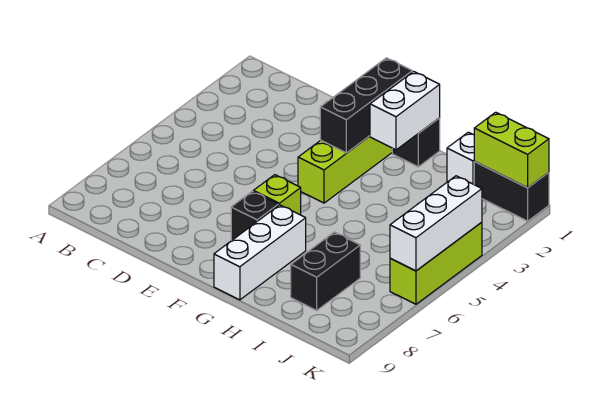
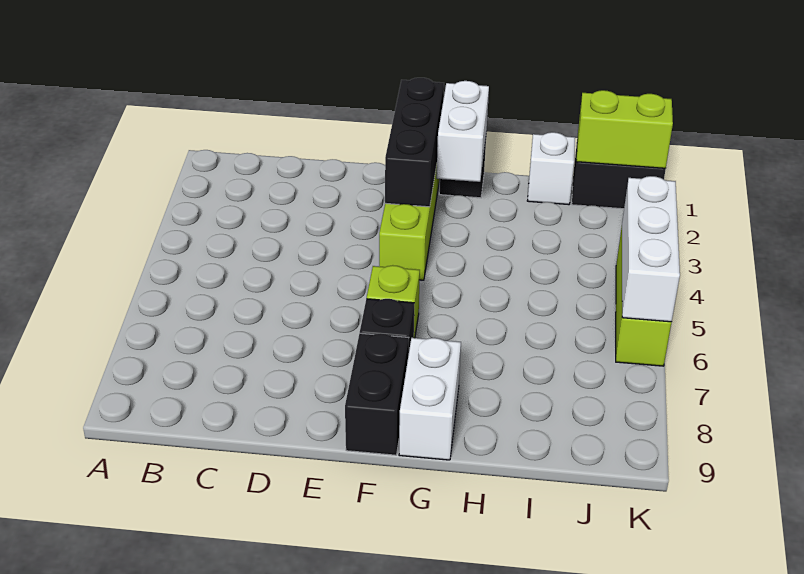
white brick G7:G9 level 1 -> white brick G8:G9 level 1
black brick I7:I8 level 1 -> black brick F8:F9 level 1

